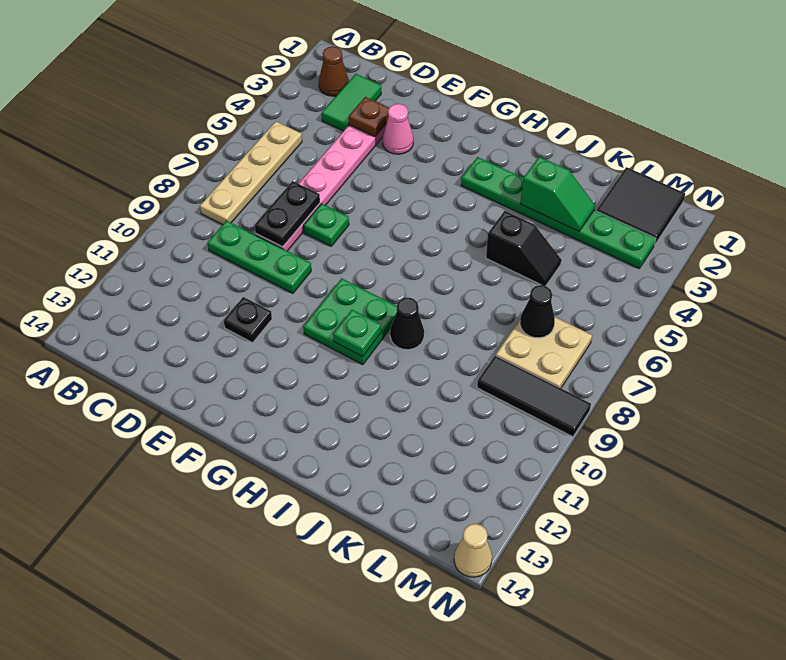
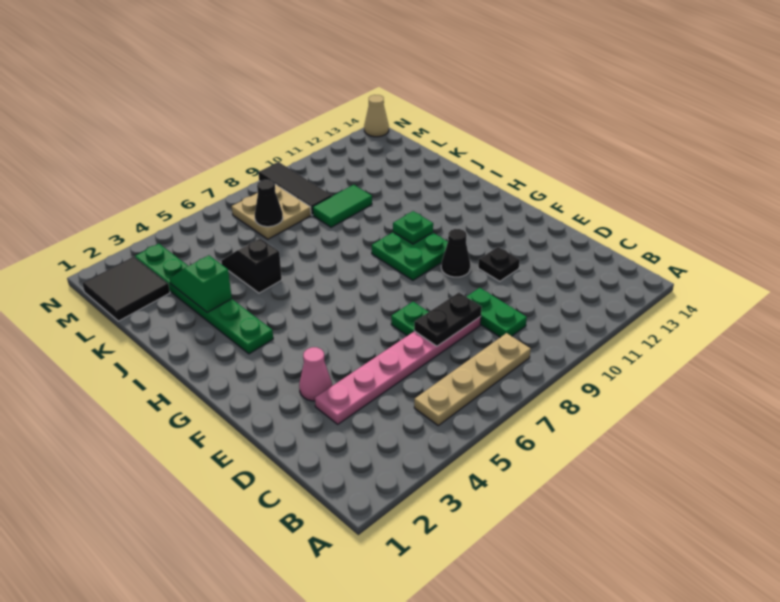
brown cone B2 level 1 -> none
green tile C2:C3 level 1 -> green tile K9:K10 level 1
green plate C9:E9 level 1 -> green plate C9:D9 level 1
brown plate D3 level 2 -> none
black cone I9 level 1 -> black cone F10 level 1

